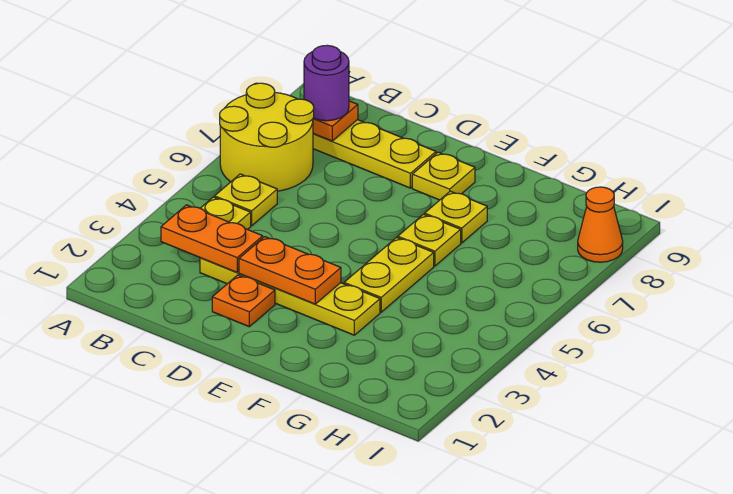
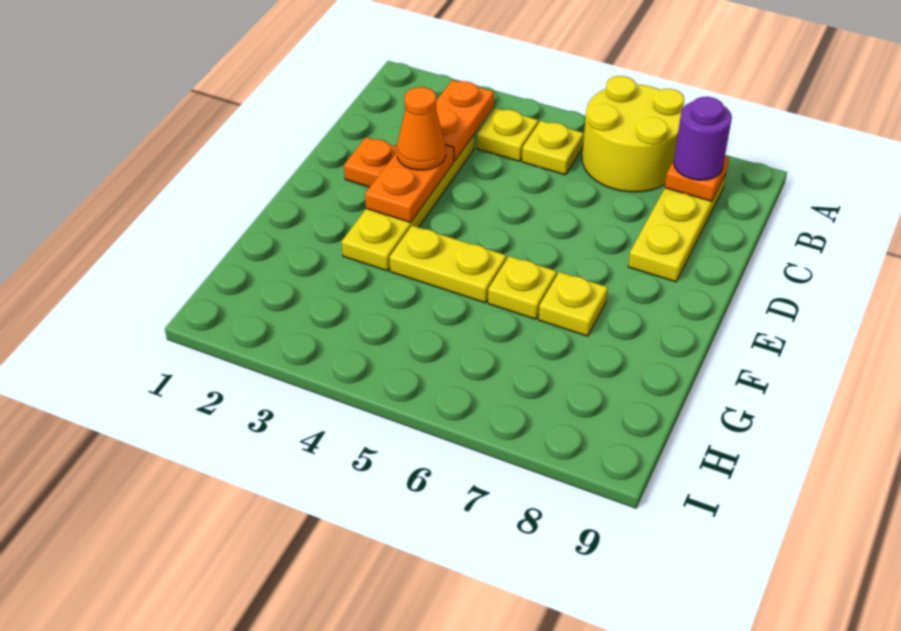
yellow plate E8 level 1 -> none
orange cone I8 level 1 -> orange cone D3 level 3

